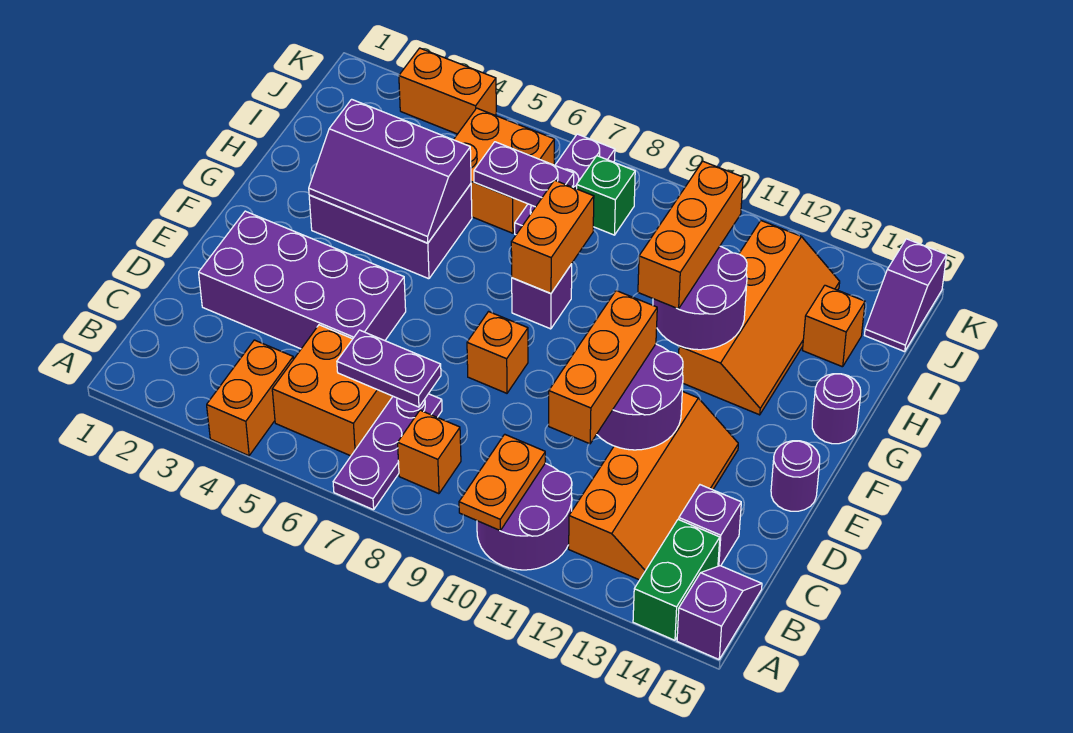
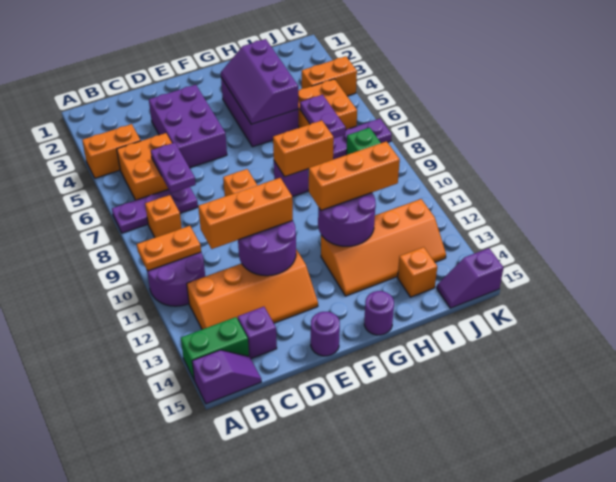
purple brick D2:E5 level 1 -> purple brick D3:E5 level 1
orange brick K3:K4 level 1 -> orange brick J4:K4 level 1

